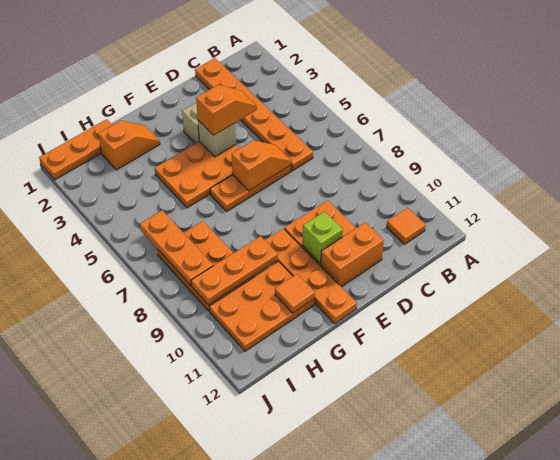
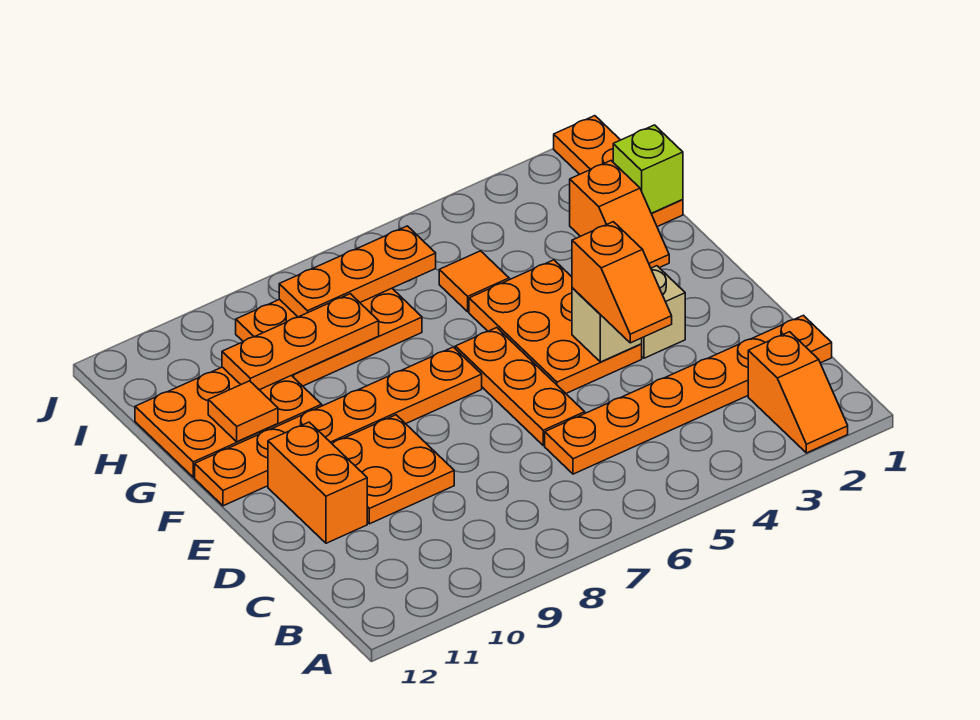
orange tile B11 level 1 -> orange tile H5 level 1
orange slope D6:E6 level 2 top E -> orange slope A2:B2 level 1 top B
lime brick E10 level 2 -> lime brick H1 level 2
orange plate F9:F12 level 1 -> orange plate F7:F12 level 1
orange plate G9:I9 level 2 -> orange plate H8:H10 level 2
orange plate G10:I11 level 1 -> orange plate G10:H12 level 1

